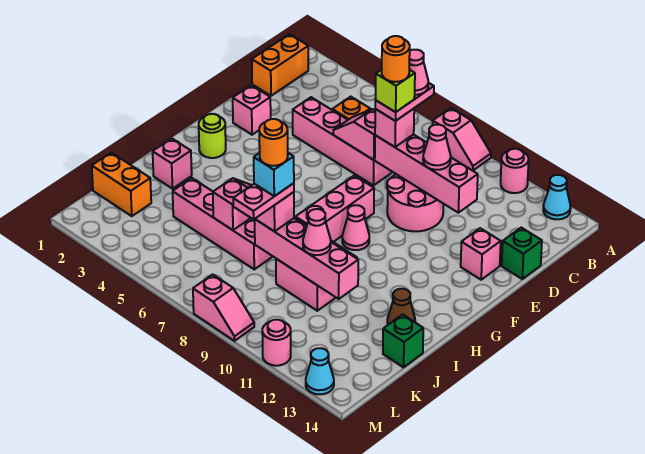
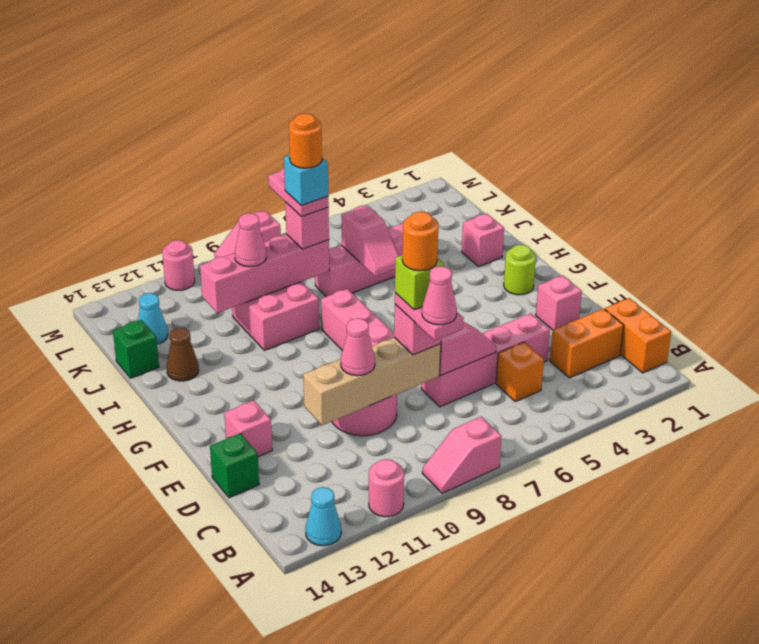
pink brick D8:D11 level 2 -> tan brick D8:D11 level 2
pink cone G9 level 1 -> none
orange brick K1:K2 level 1 -> orange brick C2:C3 level 1
cyan cone M13 level 1 -> cyan cone K13 level 1

